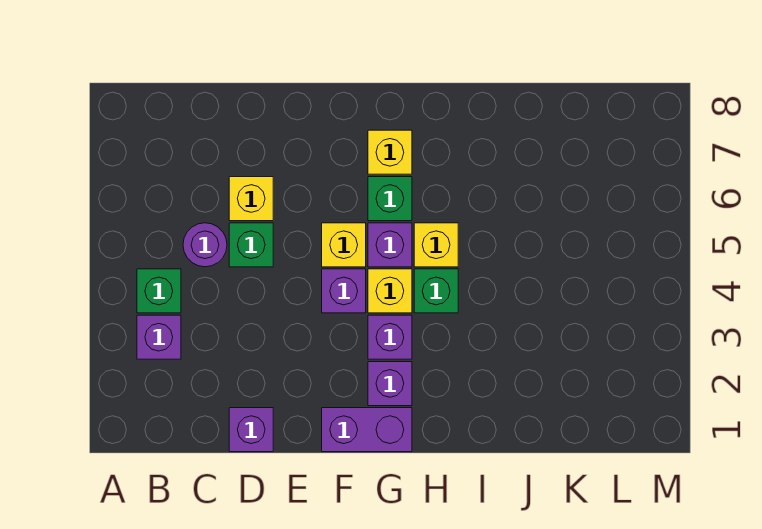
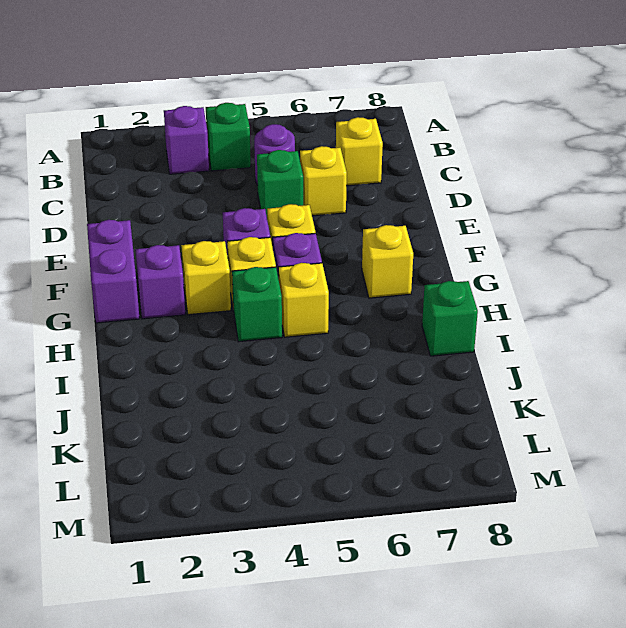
none -> yellow brick C7 level 1
purple brick D1 level 1 -> none
purple brick G3 level 1 -> yellow brick G3 level 1
green brick G6 level 1 -> green brick I8 level 1

